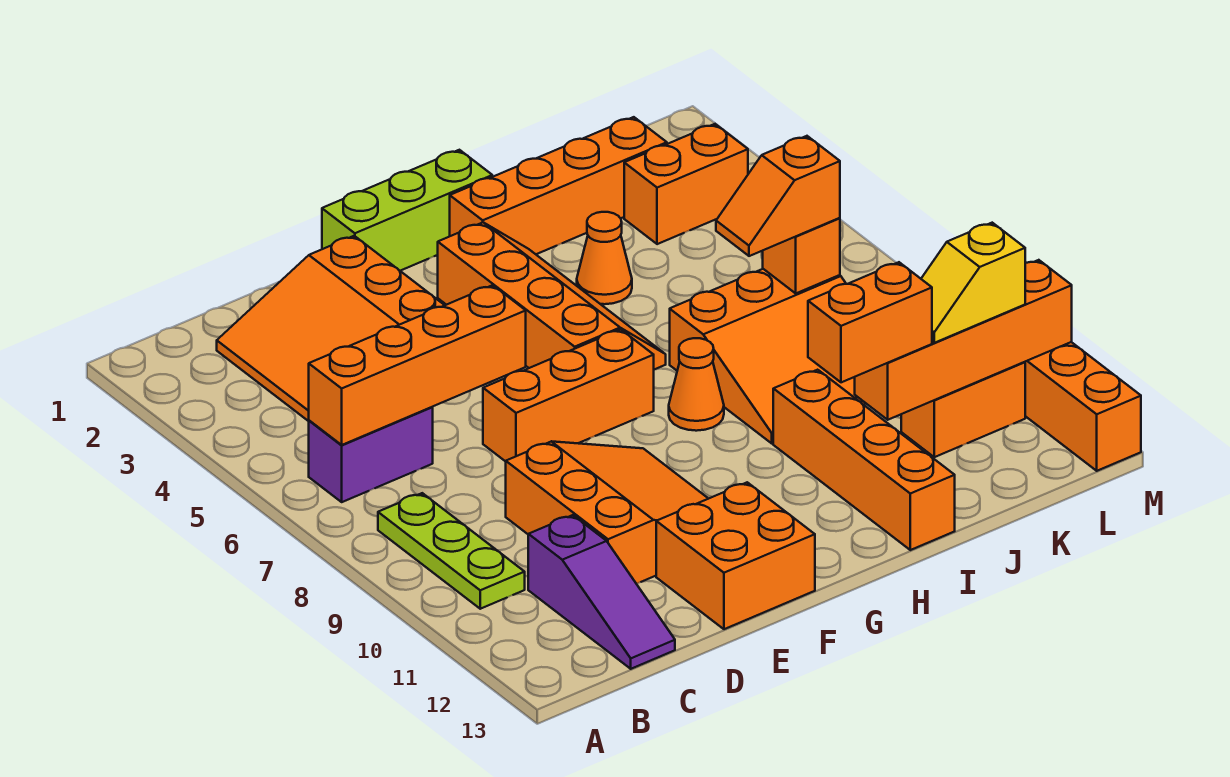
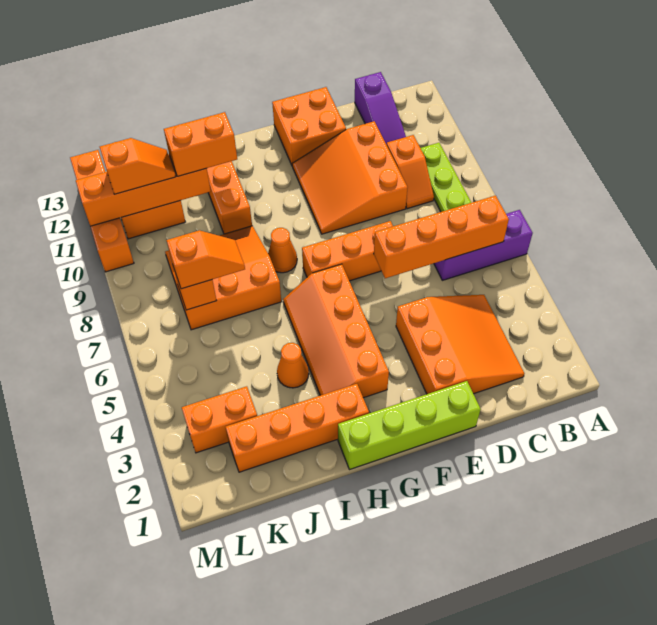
purple brick B6:C6 level 1 -> purple brick A6:C6 level 1
none -> orange slope C9:C10 level 1 top 10
purple slope C11:C13 level 1 top 11 -> purple slope C11:C13 level 1 top 13
lime brick F1:H1 level 1 -> lime brick E1:H1 level 1
yellow slope K11:L11 level 3 top L -> orange slope K11:L11 level 3 top L

